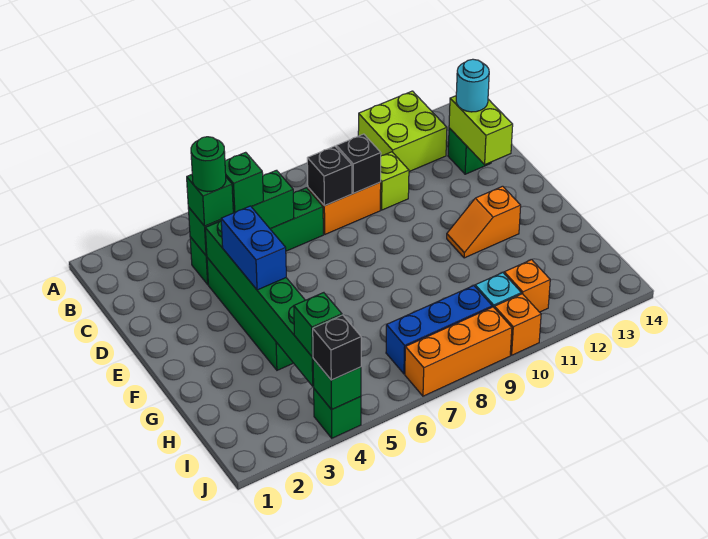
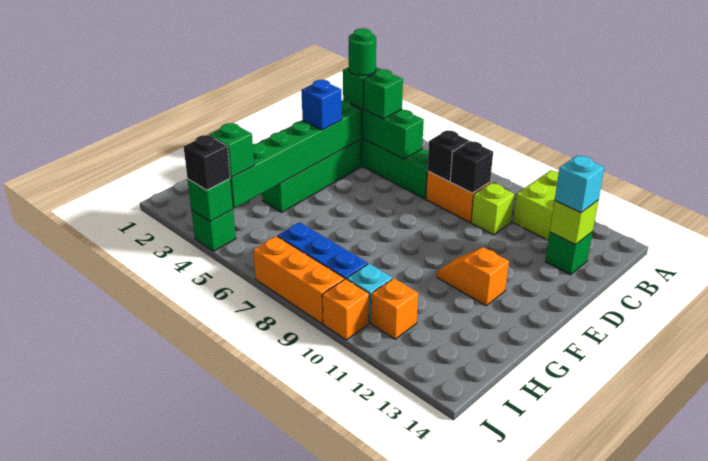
lime brick C13:D13 level 2 -> lime brick C13 level 2
cyan round brick C13 level 3 -> cyan brick C13 level 3
blue brick E4:F4 level 3 -> blue brick E4 level 3

